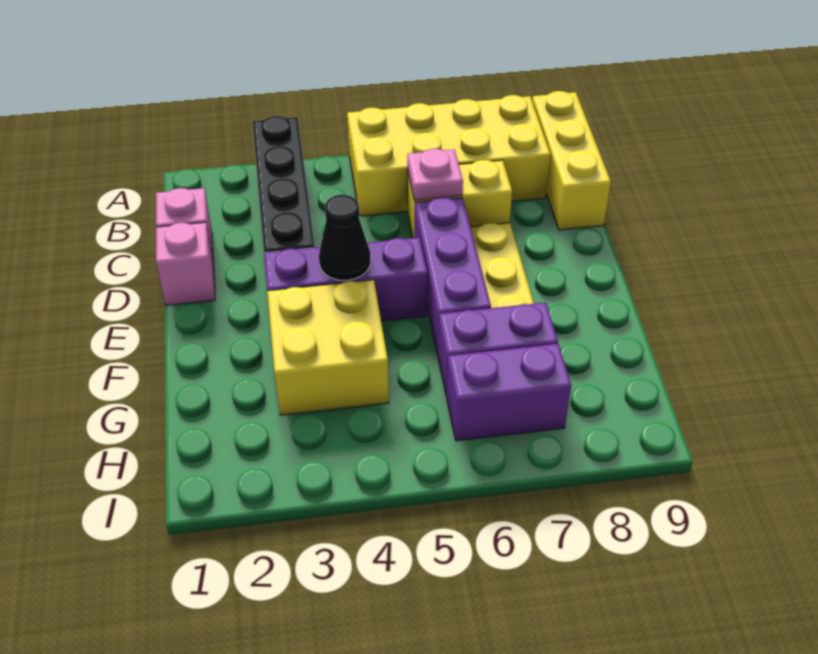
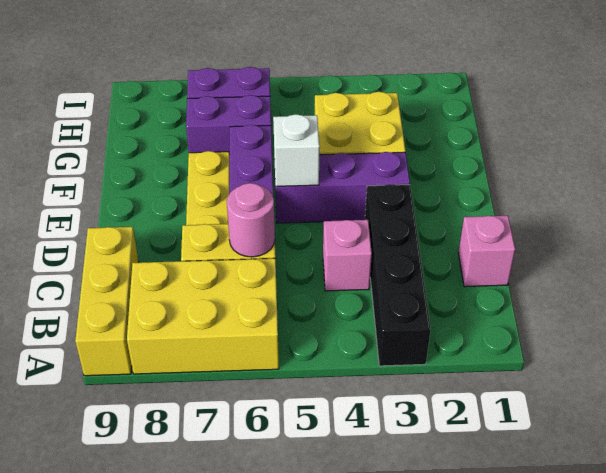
yellow brick A5:B8 level 1 -> yellow brick A6:B8 level 1
pink plate C6 level 2 -> pink round brick C6 level 2
pink brick D1 level 1 -> pink brick C4 level 1
black cone E4 level 2 -> none
none -> white brick E5 level 2

